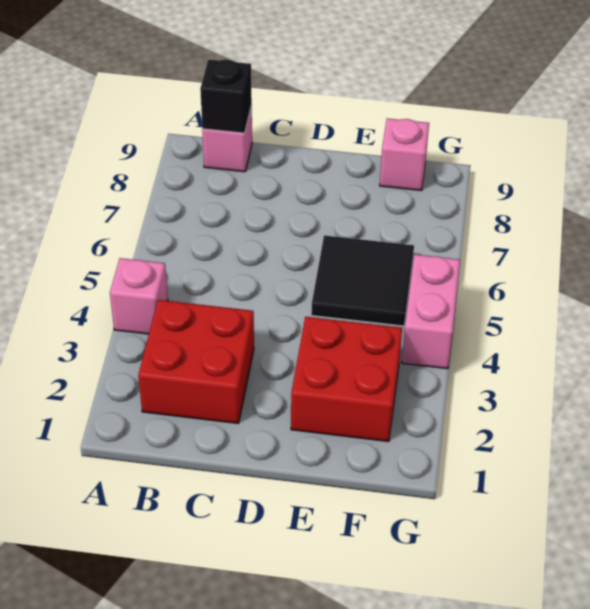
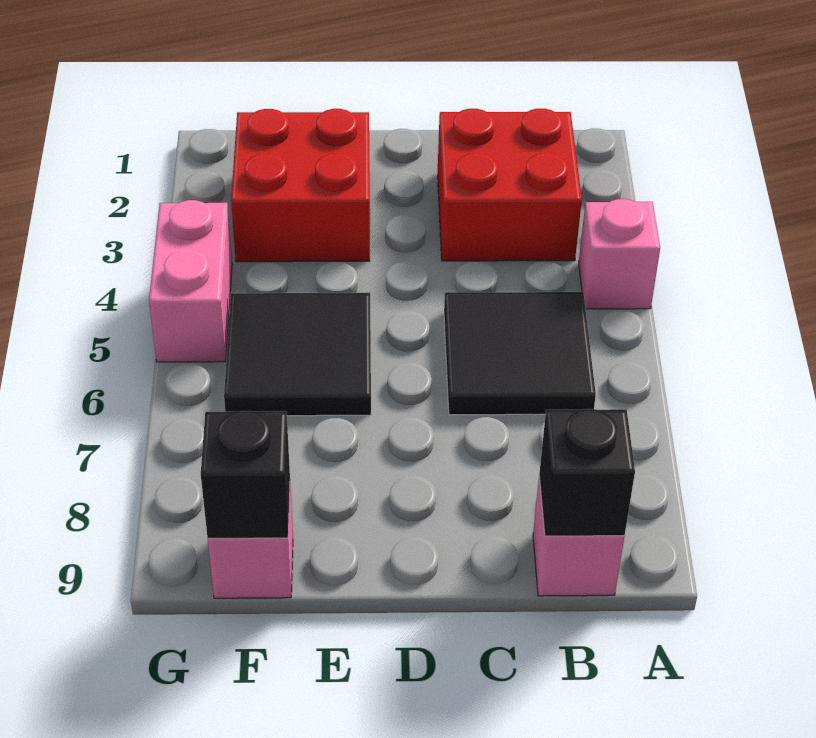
none -> black tile B5:C6 level 1
none -> black brick F9 level 2

